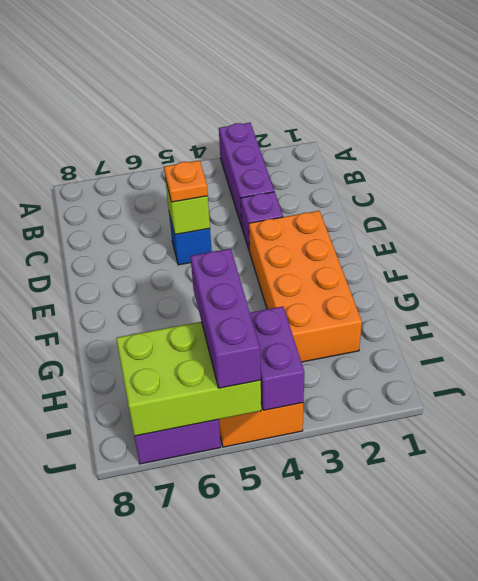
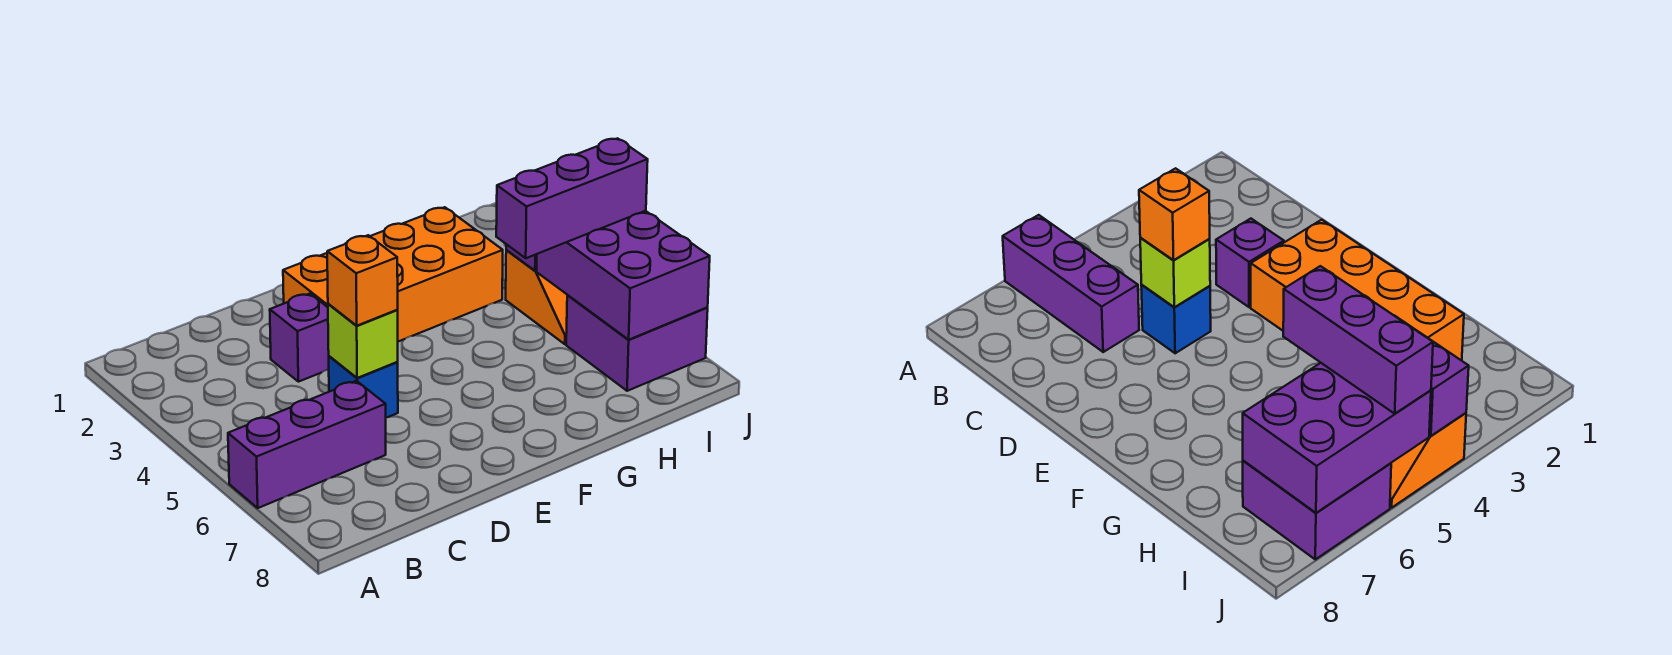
purple brick A3:C3 level 1 -> purple brick A6:C6 level 1
orange plate D5 level 3 -> orange brick D5 level 3
lime brick I5:J7 level 2 -> purple brick I5:J7 level 2

